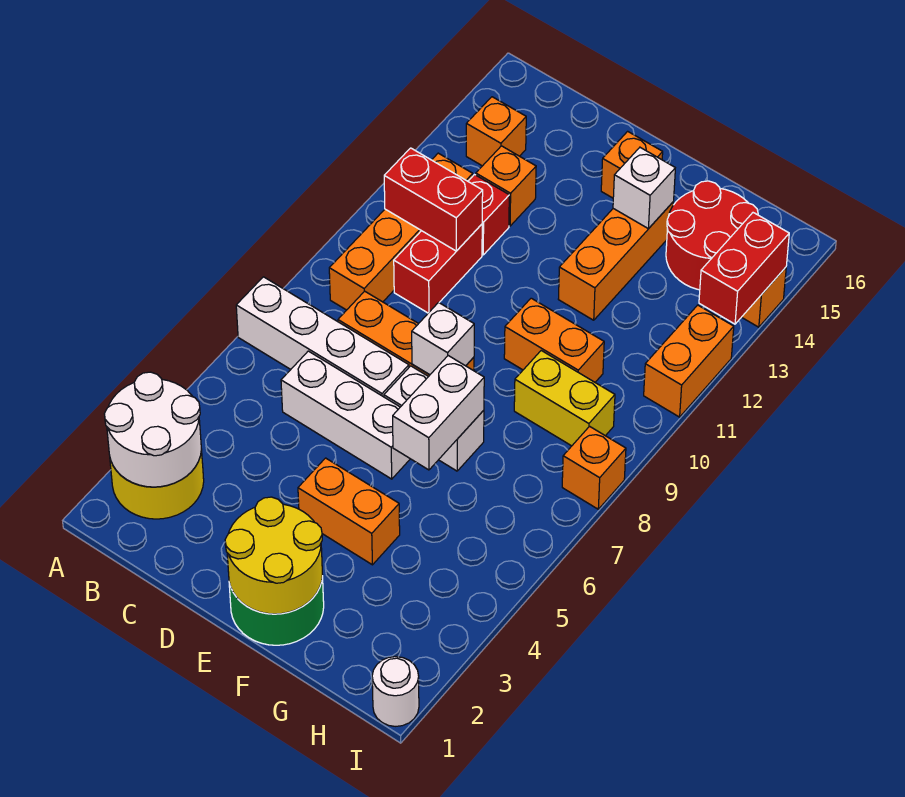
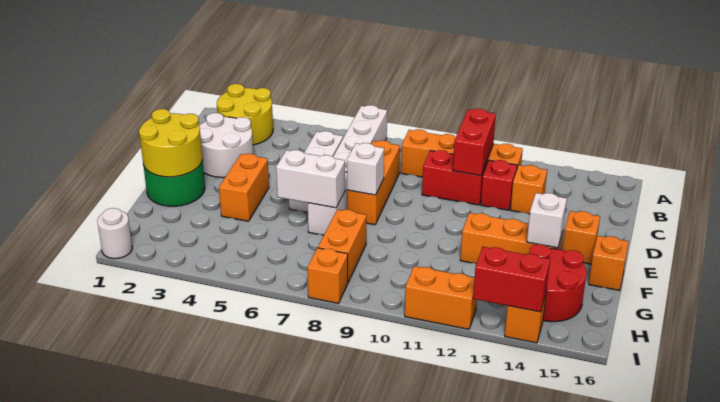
white round brick A2:B3 level 2 -> white round brick C2:D3 level 1
orange brick B14 level 1 -> orange brick F16 level 1
orange brick F10:G10 level 1 -> orange brick G8:H8 level 1
yellow brick G9:H9 level 1 -> none

